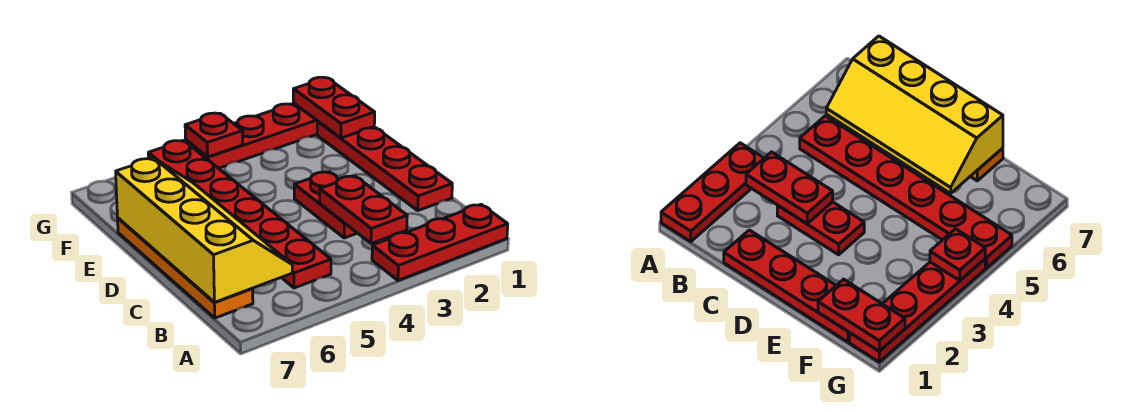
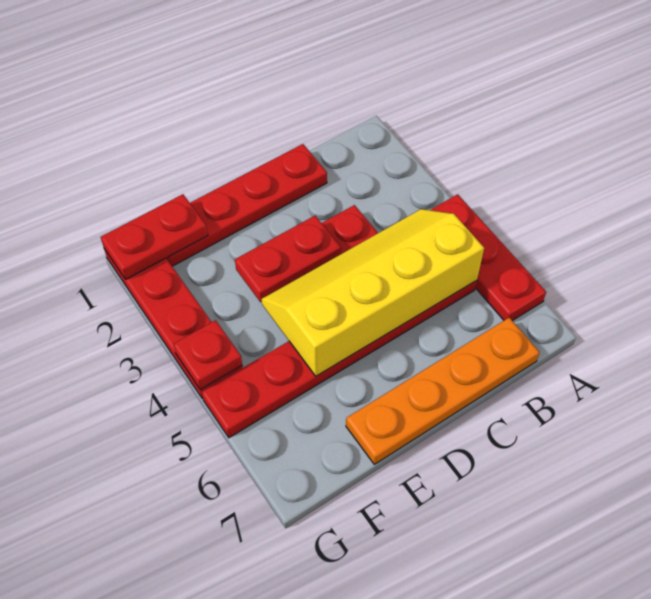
red plate A1:A3 level 1 -> red plate A4:A6 level 1
red plate B3:C3 level 2 -> red plate D3:E3 level 2
yellow slope B6:E7 level 2 top 7 -> yellow slope B4:E5 level 2 top 5

